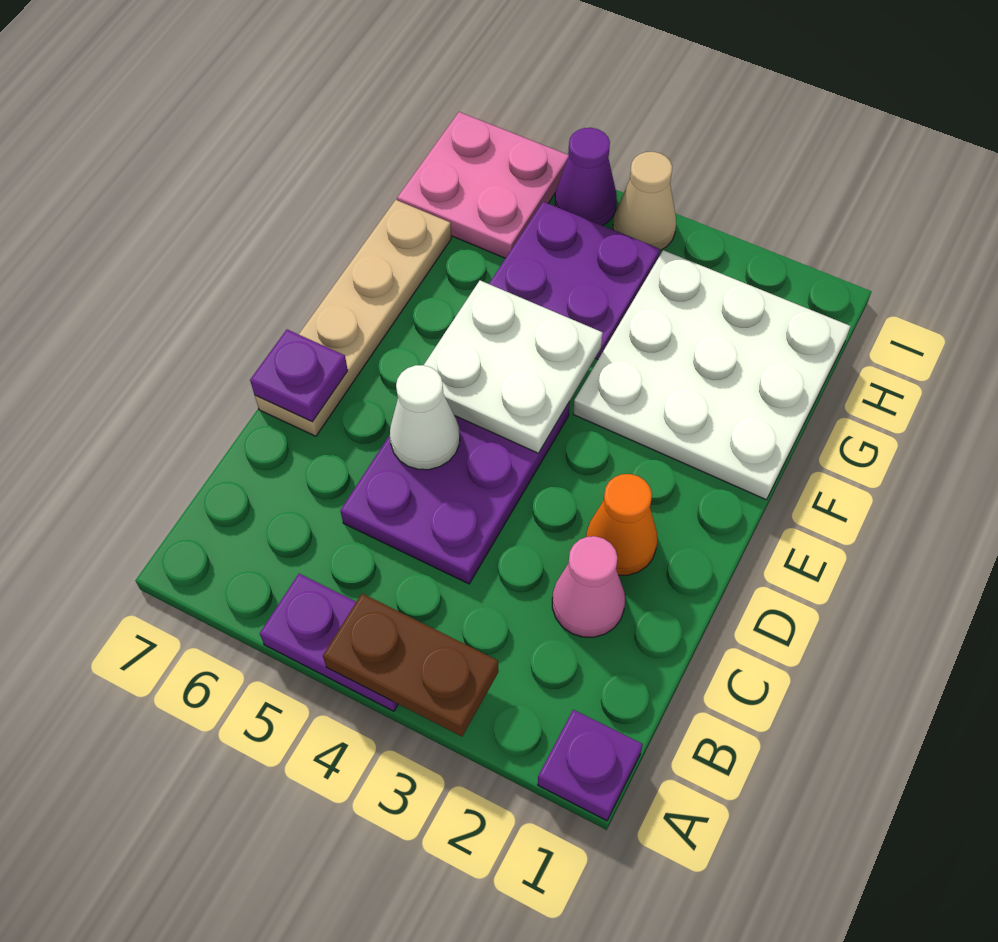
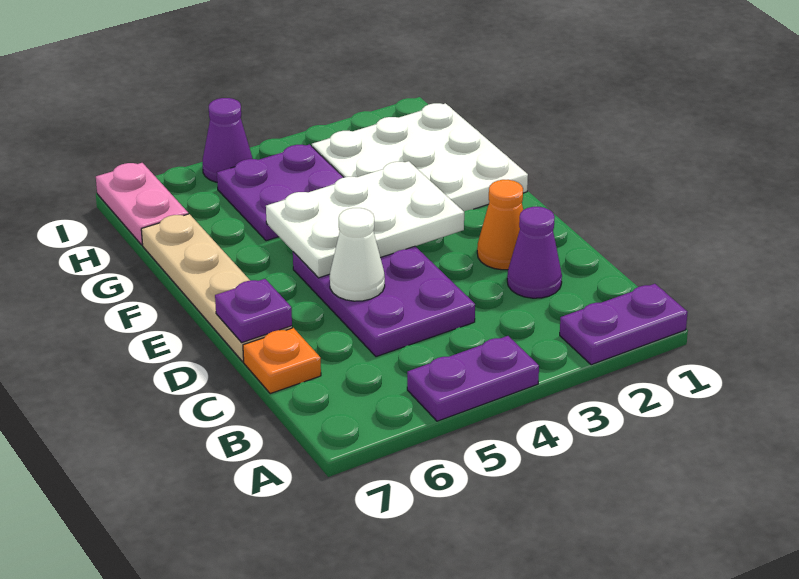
purple plate A1 level 1 -> purple plate A1:A2 level 1
brown plate A3:A4 level 2 -> none
pink cone C2 level 1 -> purple cone C2 level 1
none -> orange plate C7 level 1
white plate E4:F5 level 2 -> white plate E3:F5 level 2
pink plate H6:I7 level 1 -> pink plate H7:I7 level 1
tan cone I4 level 1 -> none

